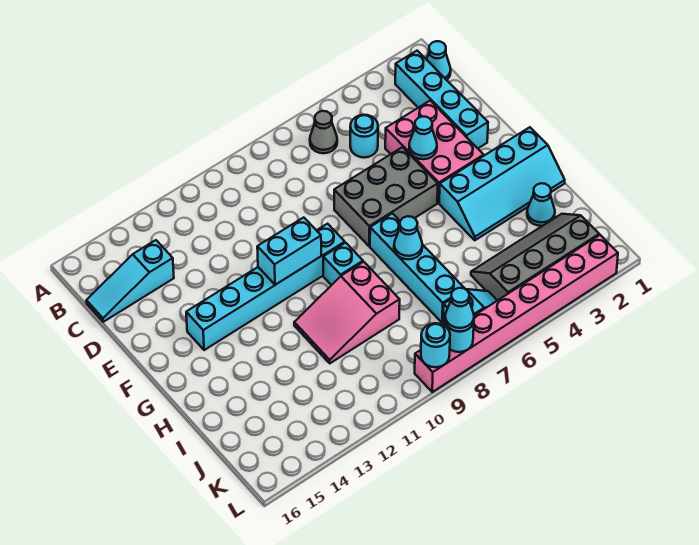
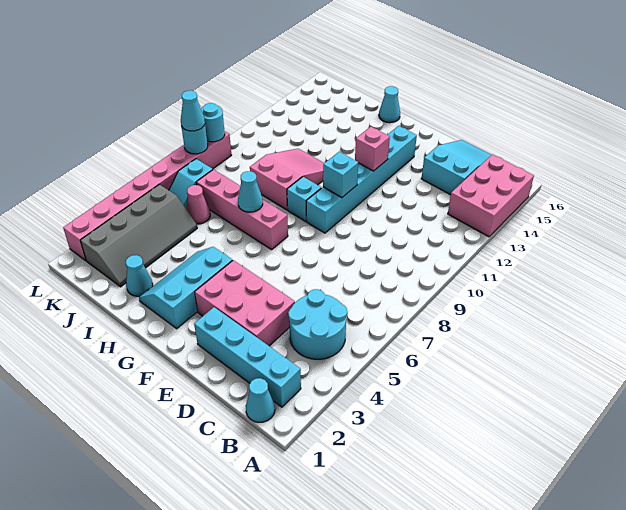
none -> pink brick A13:B15 level 1
grey cone B6 level 1 -> none
cyan round brick C5 level 1 -> cyan round brick B4:C5 level 1
cyan slope C14:C16 level 1 top 14 -> cyan slope C14:D16 level 1 top 14
cyan cone E4 level 2 -> cyan cone H16 level 1
grey brick E5:F7 level 1 -> none
cyan brick F10:F11 level 2 -> cyan brick F10 level 2
none -> pink brick F12 level 2
cyan slope G1:H4 level 1 top G -> cyan slope G2:H4 level 1 top G
cyan brick G7:J7 level 1 -> pink brick G7:J7 level 1
none -> pink cone J6 level 1

